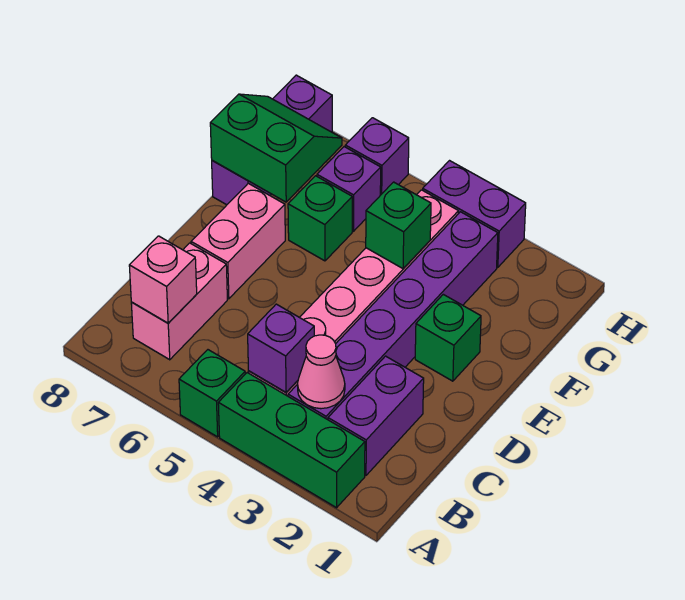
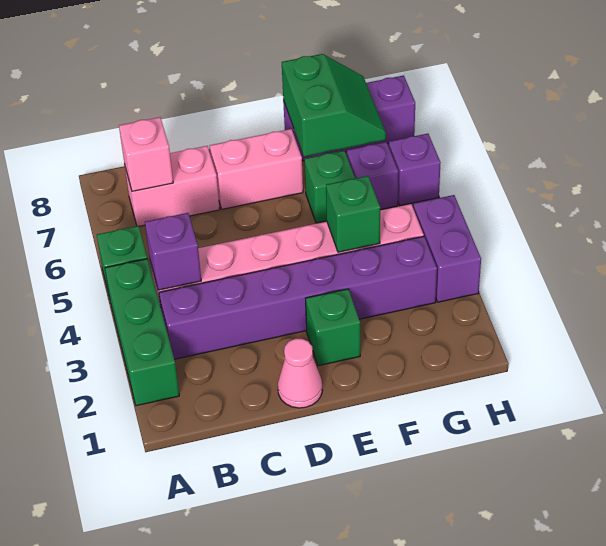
purple brick B2:C2 level 1 -> none
pink cone B3 level 2 -> pink cone D1 level 1

